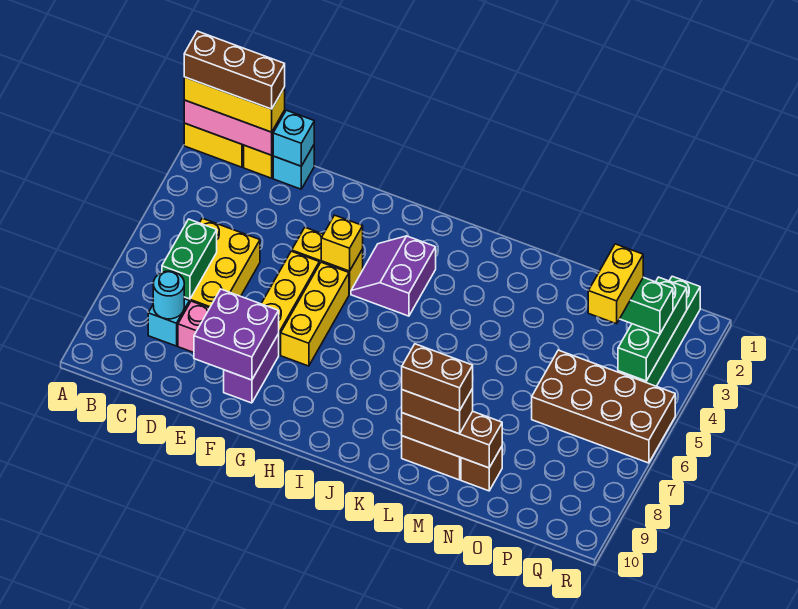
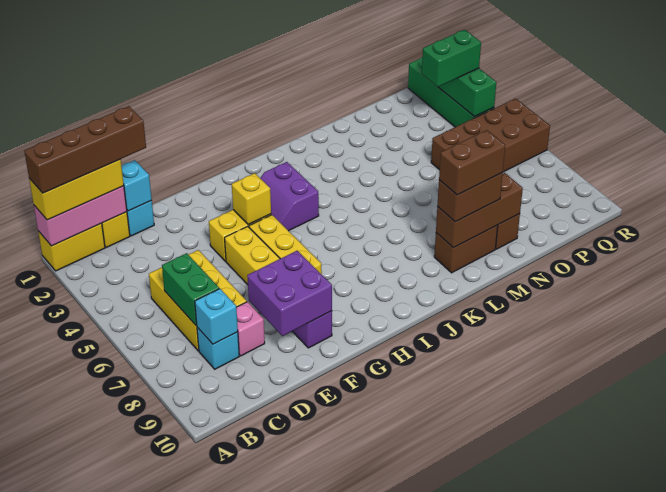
brown brick A1:C1 level 4 -> brown brick A1:D1 level 4
cyan round brick C8 level 2 -> cyan brick C8 level 2
yellow brick P3:P4 level 4 -> none

